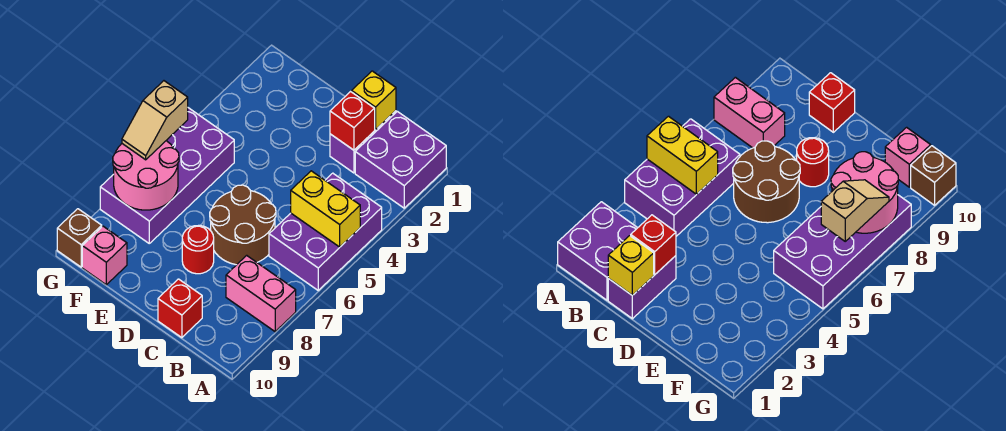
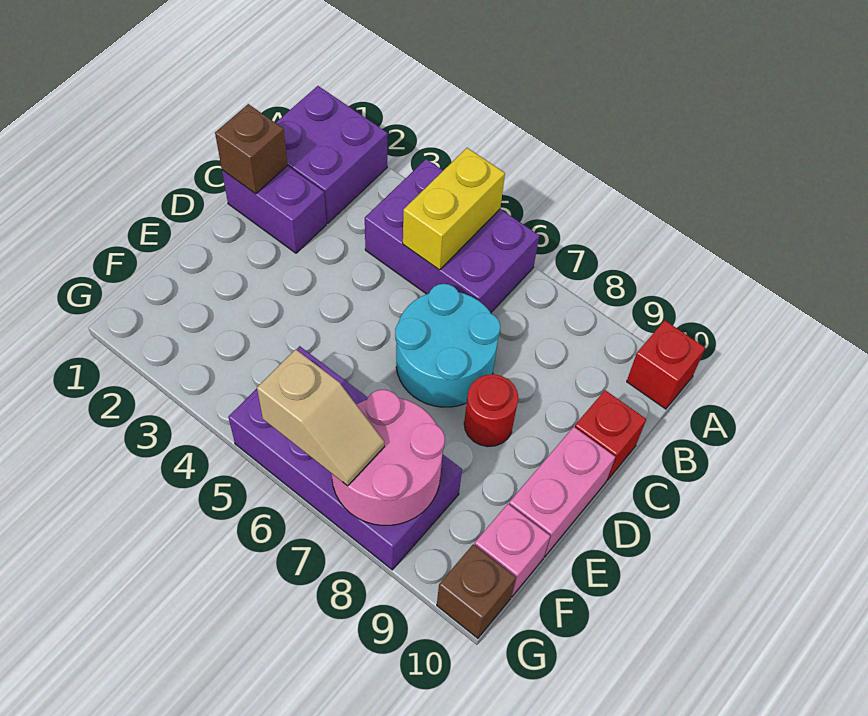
pink brick A8:B8 level 1 -> pink brick D10:E10 level 1
yellow brick C1 level 2 -> brown brick C1 level 2
red brick C2 level 2 -> red brick A10 level 1
brown round brick C6:D7 level 1 -> cyan round brick C6:D7 level 1

